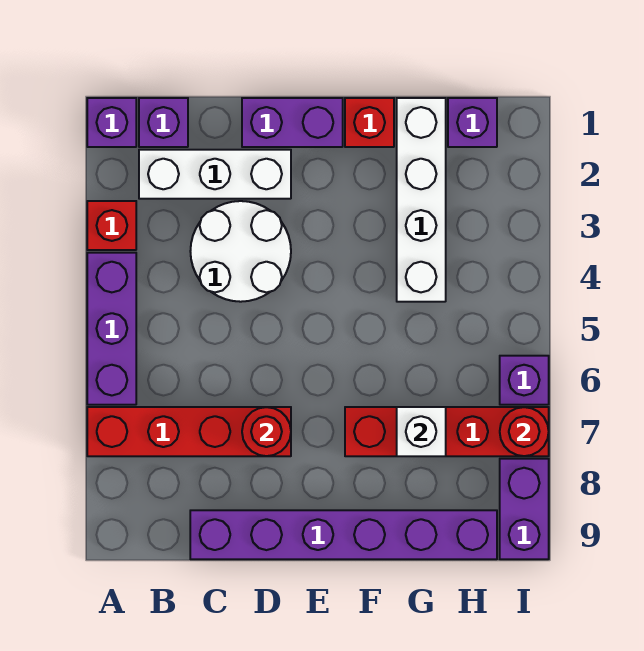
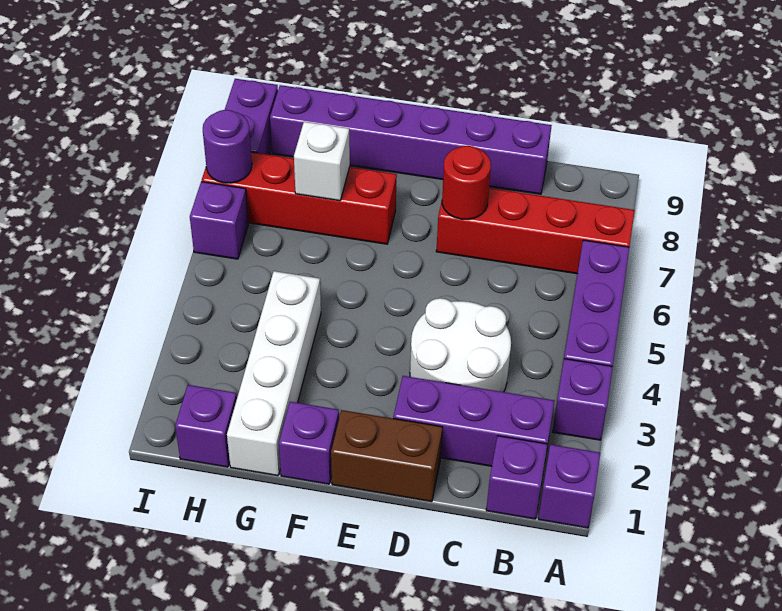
red brick A3 level 1 -> purple brick A3 level 1
white brick B2:D2 level 1 -> purple brick B2:D2 level 1
purple brick D1:E1 level 1 -> brown brick D1:E1 level 1
red brick F1 level 1 -> purple brick F1 level 1
red round brick I7 level 2 -> purple round brick I7 level 2

